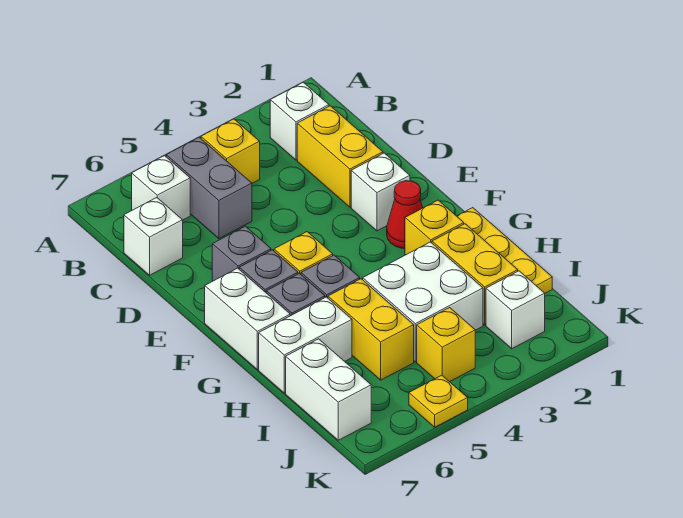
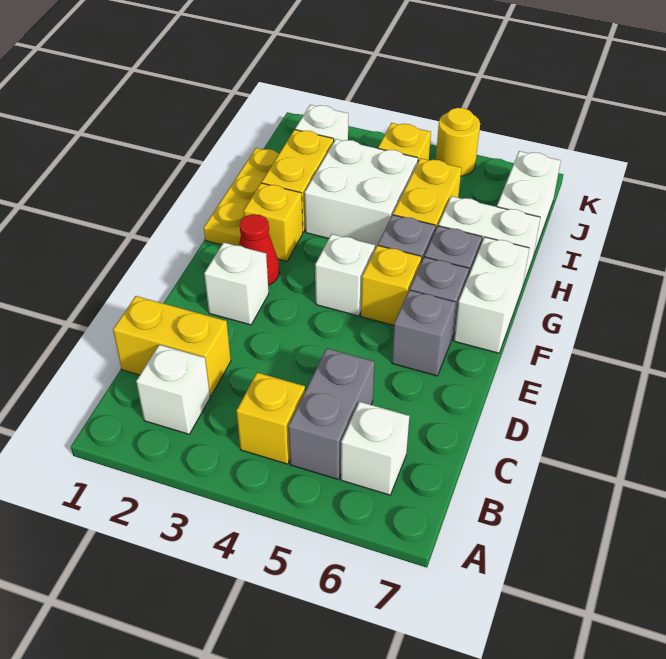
yellow brick C2:D2 level 1 -> yellow brick C1:C2 level 1
white brick C7 level 1 -> white brick F4 level 1
yellow plate K5 level 1 -> yellow round brick K5 level 1

